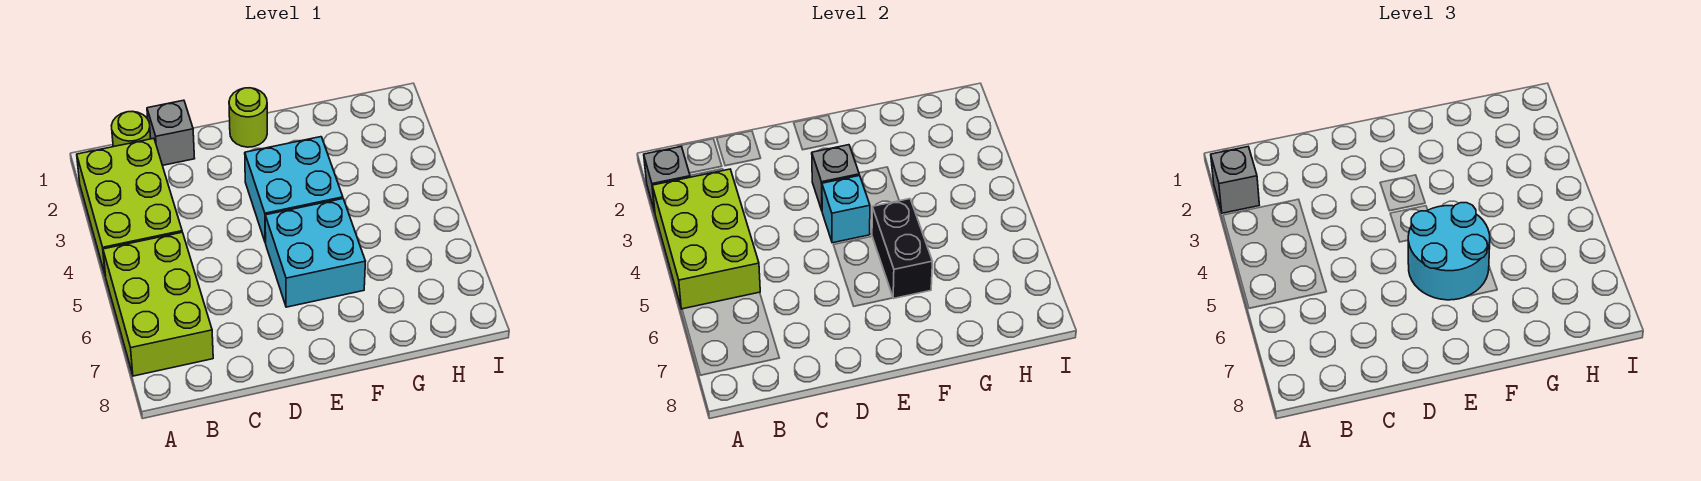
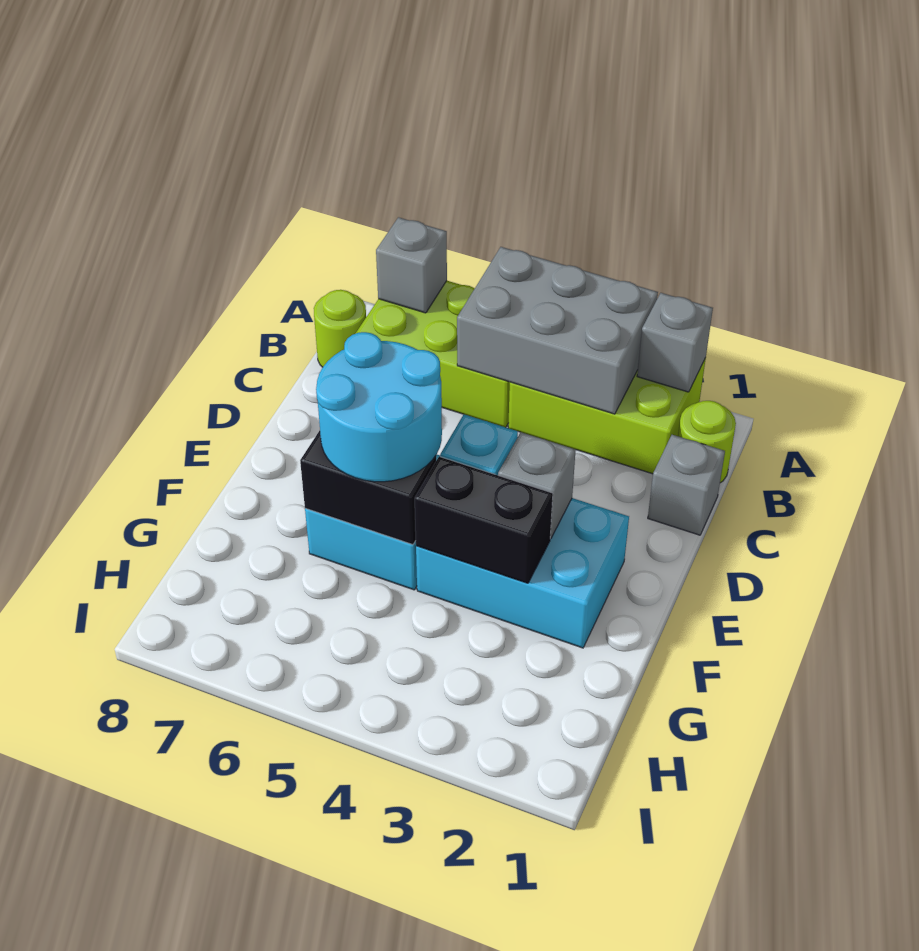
grey brick A2 level 3 -> grey brick A7 level 2
lime brick A3:B5 level 2 -> grey brick A3:B5 level 2
lime round brick E1 level 1 -> lime round brick B8 level 1
cyan brick E3:F4 level 1 -> cyan brick E2:F4 level 1
none -> black brick F3:F4 level 2

